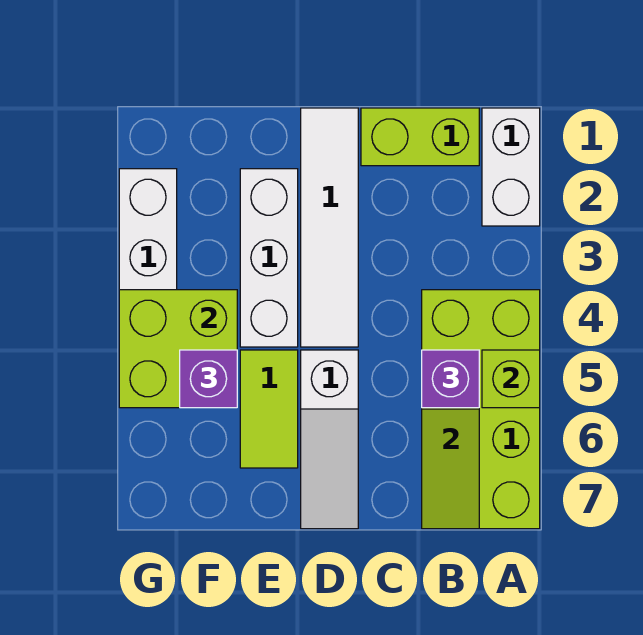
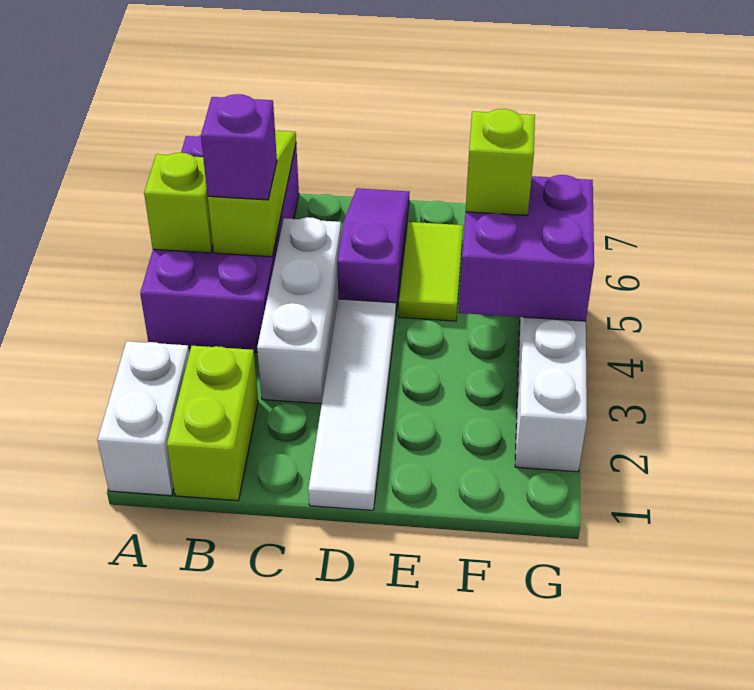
lime brick A4:B7 level 1 -> purple brick A4:B7 level 1
lime brick B1:C1 level 1 -> lime brick B1:B2 level 1
white slope D5:D7 level 1 top 5 -> purple slope D5:D7 level 1 top 5
white brick E2:E4 level 1 -> white brick C3:C5 level 1
lime brick F4:G5 level 2 -> purple brick F4:G5 level 2
purple brick F5 level 3 -> lime brick F5 level 3

